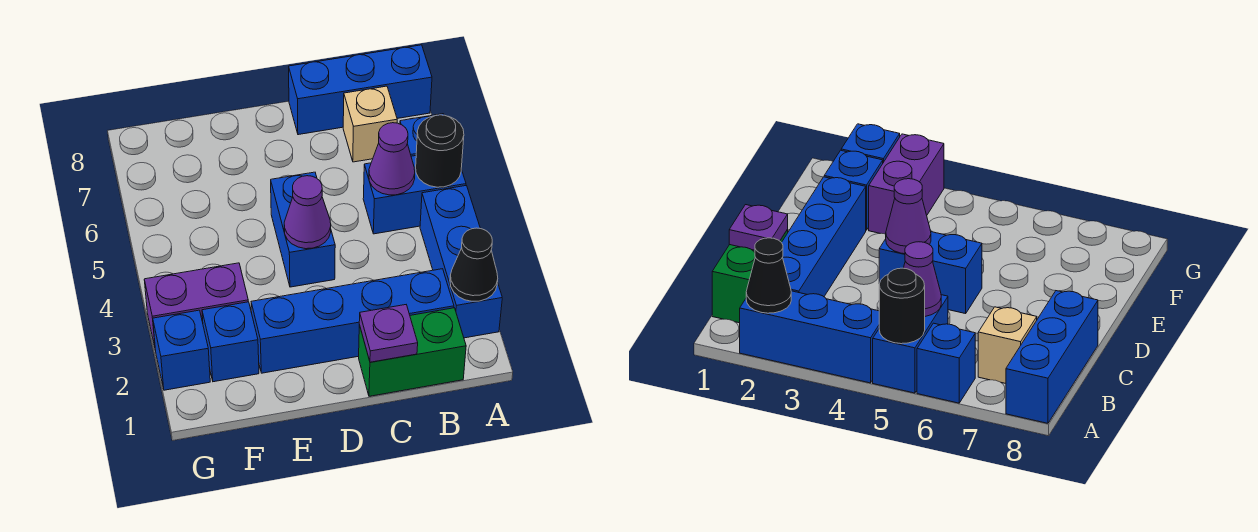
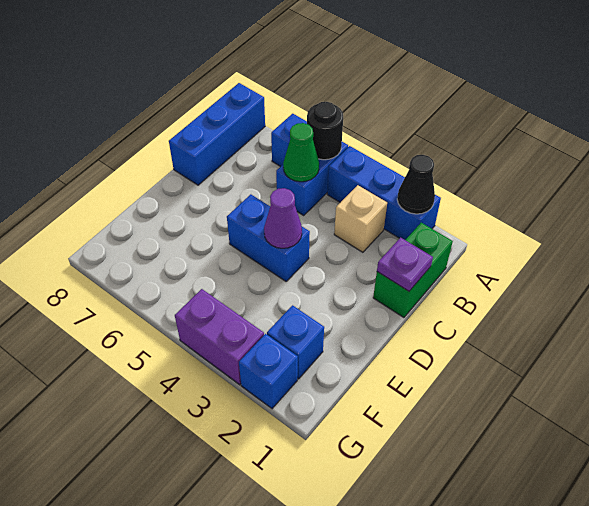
blue brick B2:E2 level 1 -> none
purple cone B5 level 2 -> green cone B5 level 2
tan brick B7 level 1 -> tan brick B3 level 1
purple brick F3:G3 level 1 -> purple brick G3:G4 level 1

